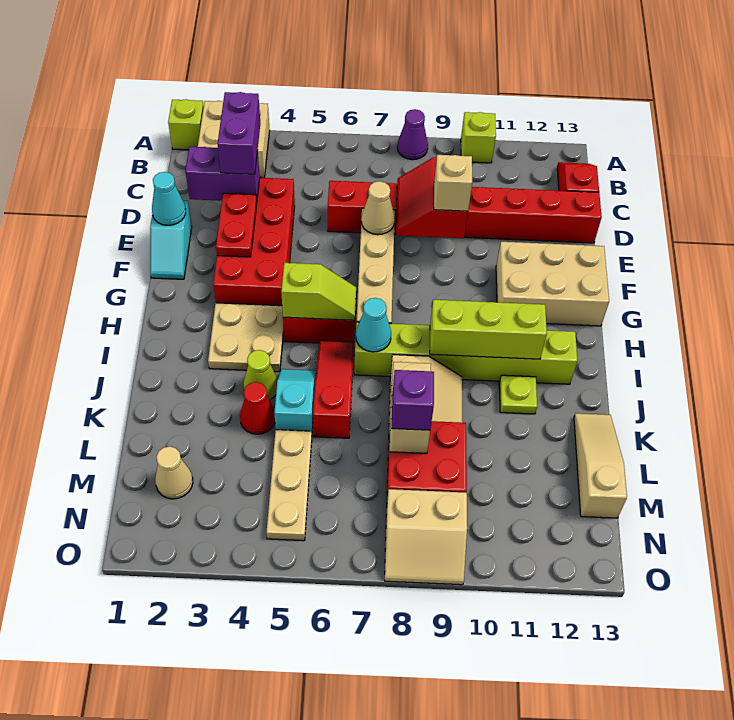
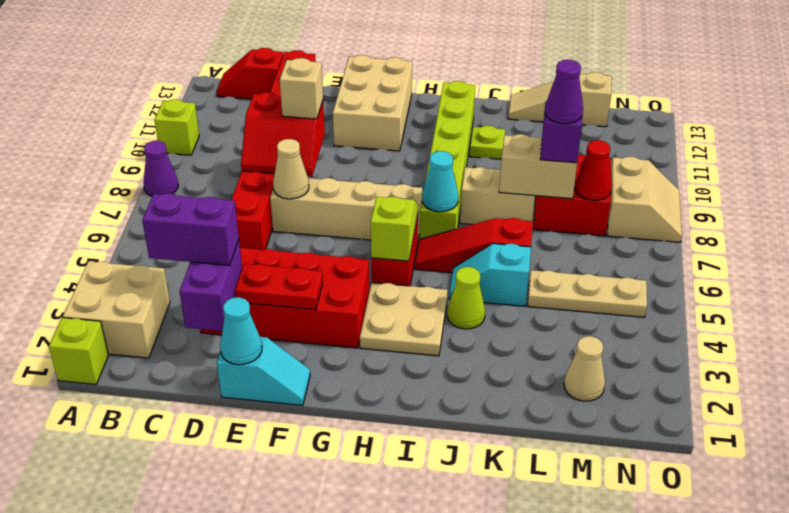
lime brick I9:I11 level 2 -> none
red cone K4 level 1 -> red cone M8 level 2
none -> purple cone L8 level 4

